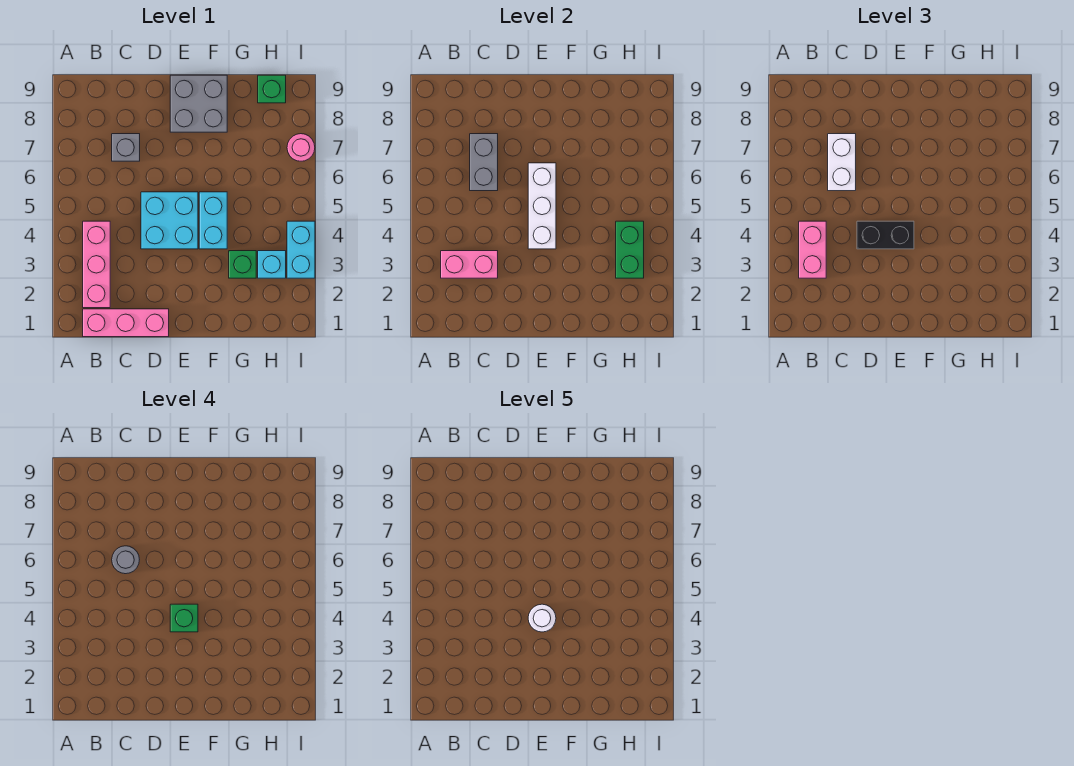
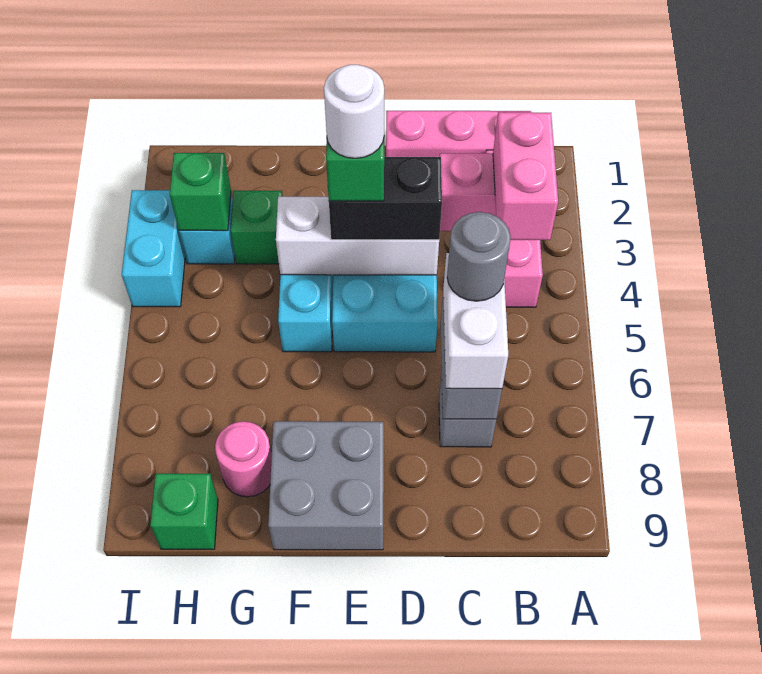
white brick E4:E6 level 2 -> white brick D4:F4 level 2
green brick H3:H4 level 2 -> green brick H3 level 2
pink round brick I7 level 1 -> pink round brick G8 level 1

